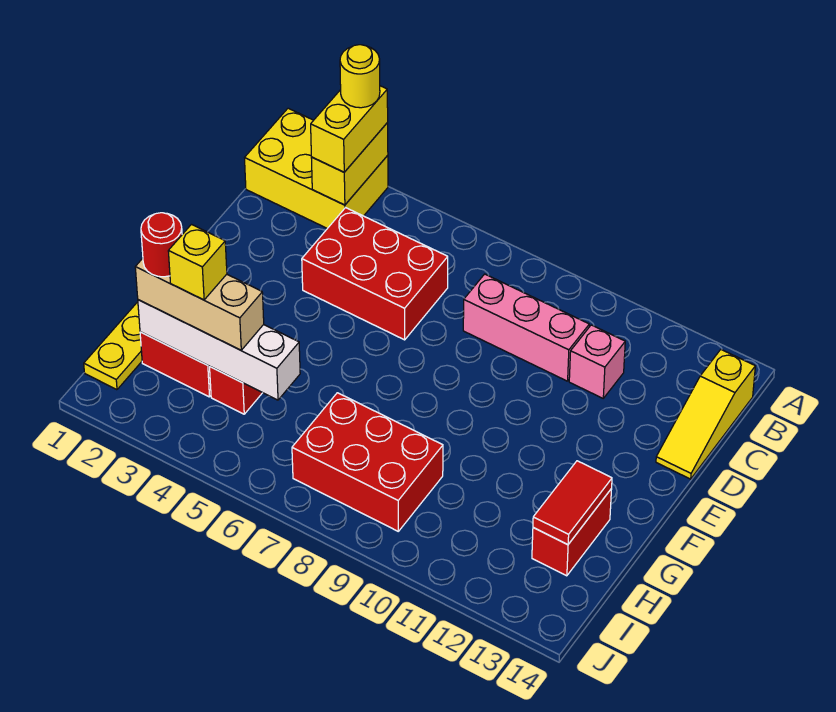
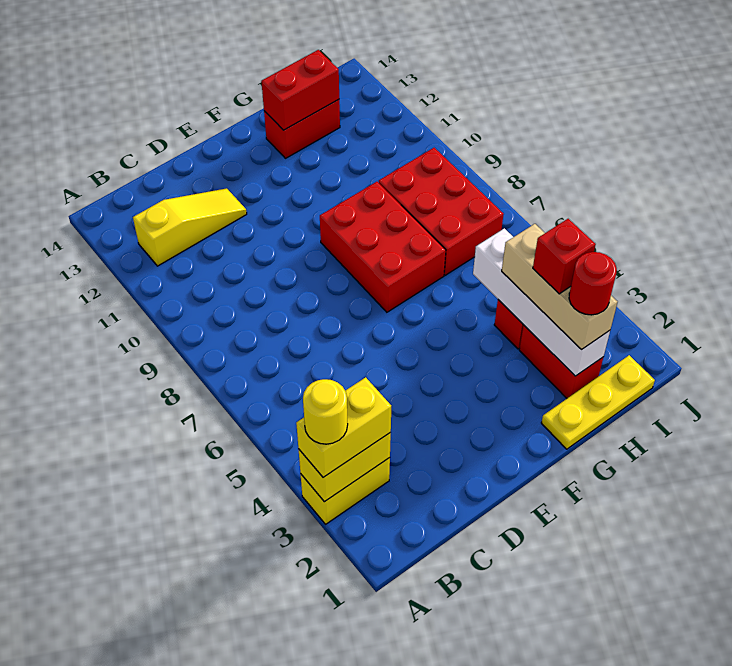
yellow brick A1:B3 level 1 -> yellow brick A3:B3 level 1
yellow slope B14:D14 level 1 top B -> yellow slope B12:D12 level 1 top B
red brick C4:D6 level 1 -> red brick F7:G9 level 1
pink brick C8:C10 level 1 -> none
pink brick C11 level 1 -> none
red tile G13:H13 level 2 -> red brick G13:H13 level 2
yellow brick H3 level 4 -> red brick H3 level 4

